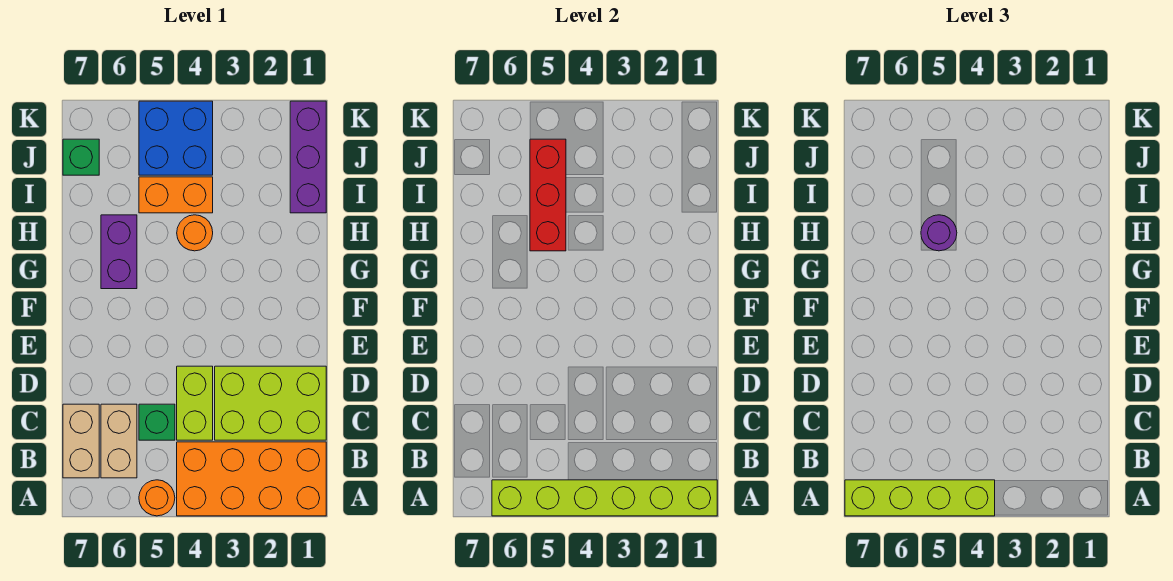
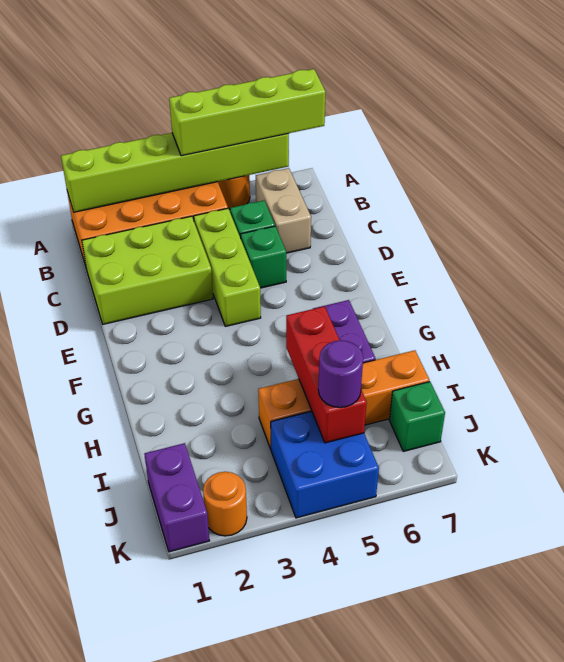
tan brick B7:C7 level 1 -> none
lime brick C4:D4 level 1 -> lime brick C4:E4 level 1
none -> green brick D5 level 1
orange round brick H4 level 1 -> orange round brick K2 level 1
purple round brick H5 level 3 -> purple round brick J5 level 3
purple brick I1:K1 level 1 -> purple brick J1:K1 level 1
orange brick I4:I5 level 1 -> orange brick I4:I7 level 1

